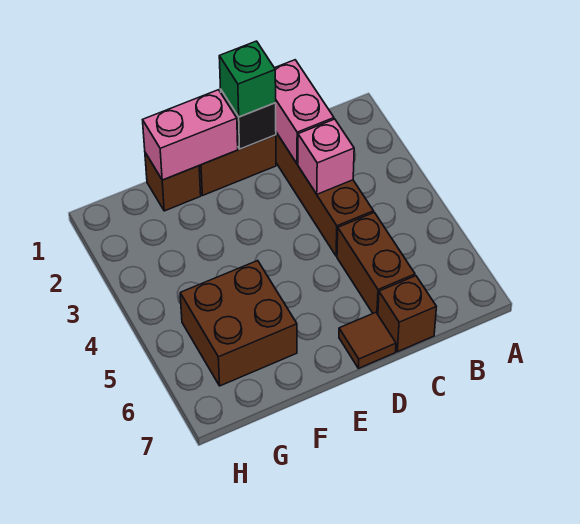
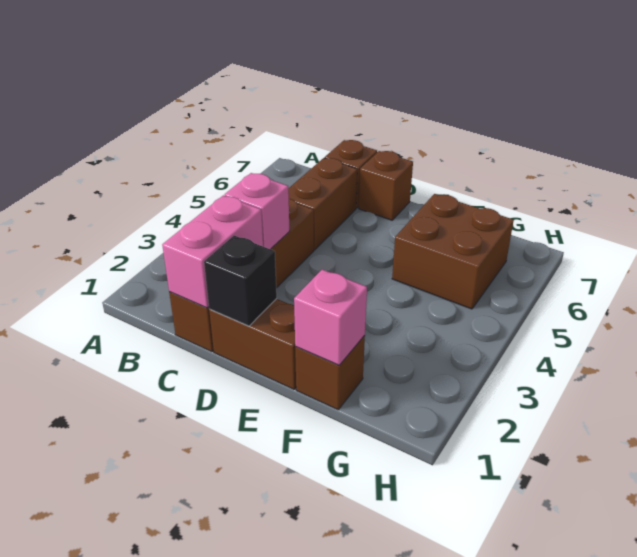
green brick D1 level 3 -> none
brown tile D7 level 1 -> brown brick D7 level 1
pink brick E1:F1 level 2 -> pink brick F1 level 2

